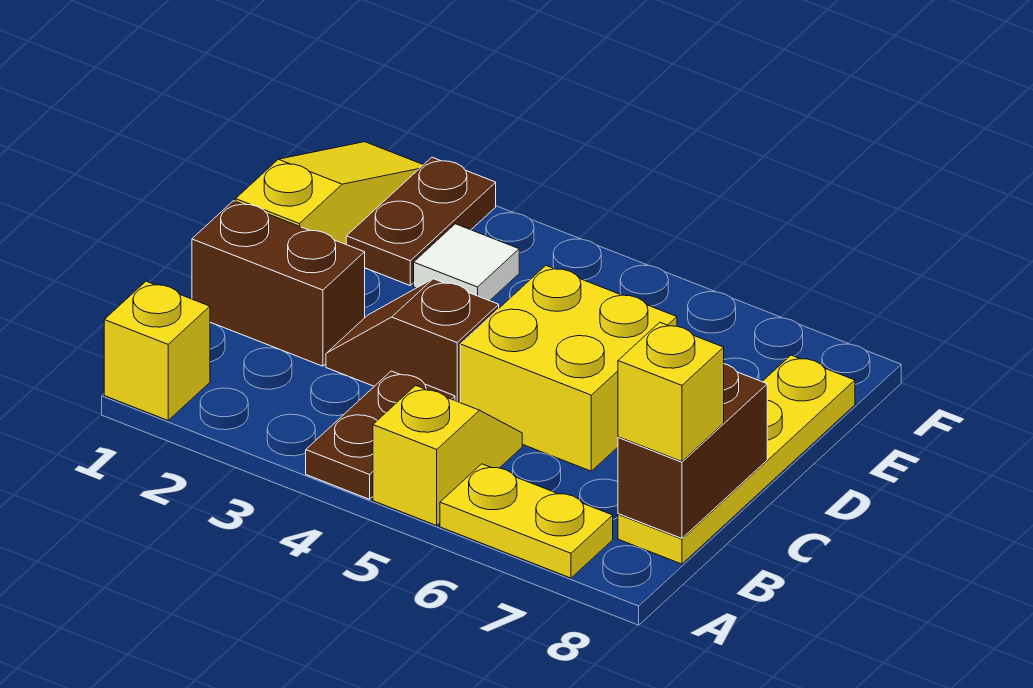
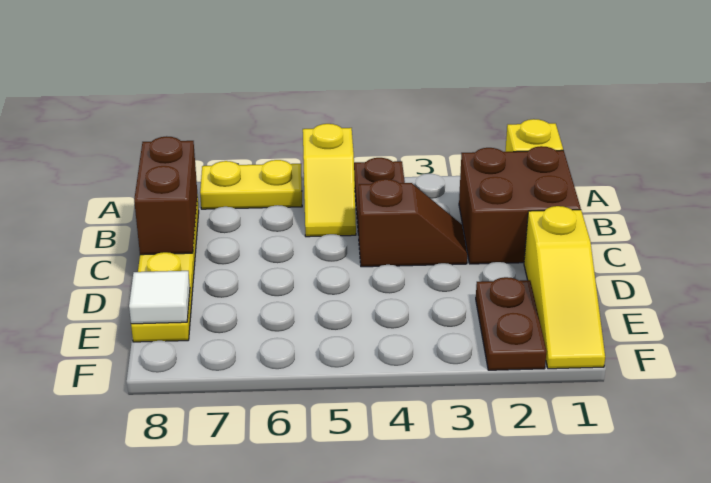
yellow brick B8 level 3 -> none
brown brick C1:C2 level 1 -> brown brick B1:C2 level 1
yellow brick C5:D6 level 1 -> none
white tile E3 level 1 -> white tile E8 level 2

